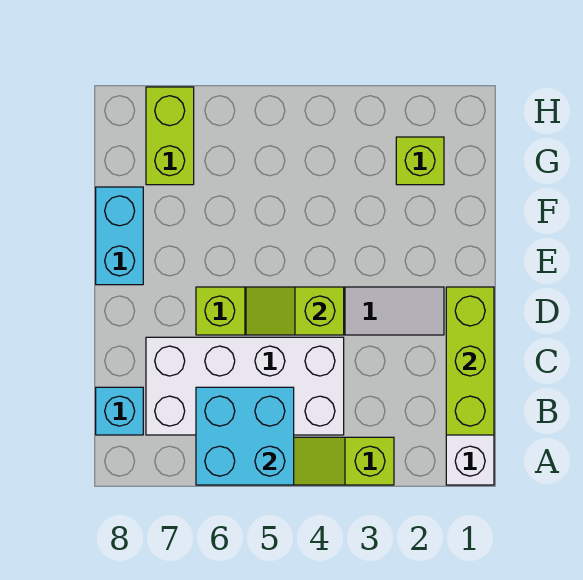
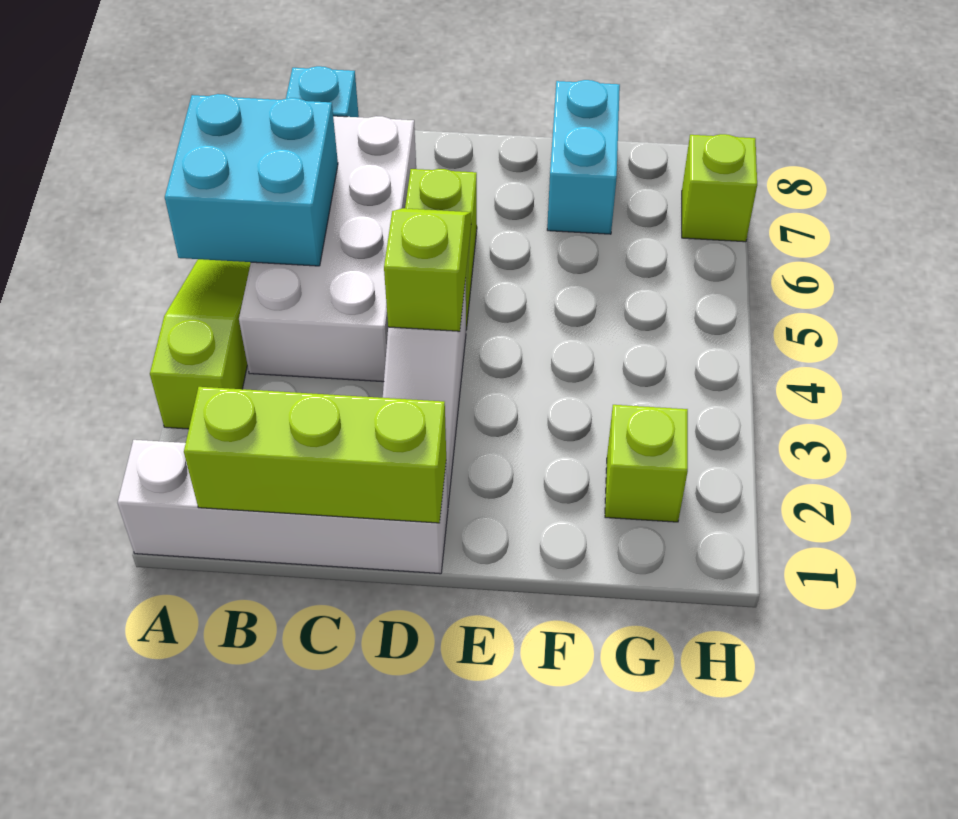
cyan brick E8:F8 level 1 -> cyan brick F7:F8 level 1
lime brick G7:H7 level 1 -> lime brick H7 level 1

